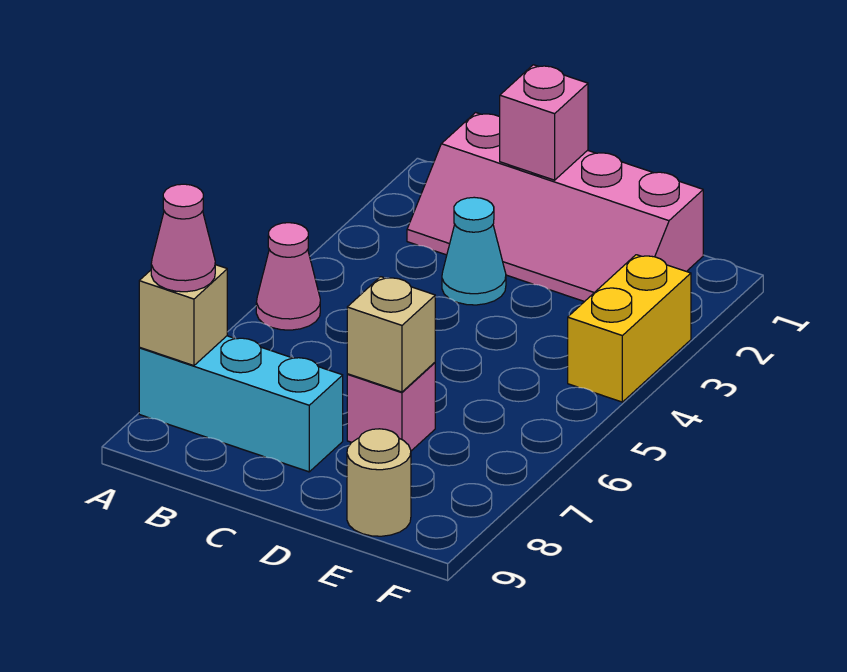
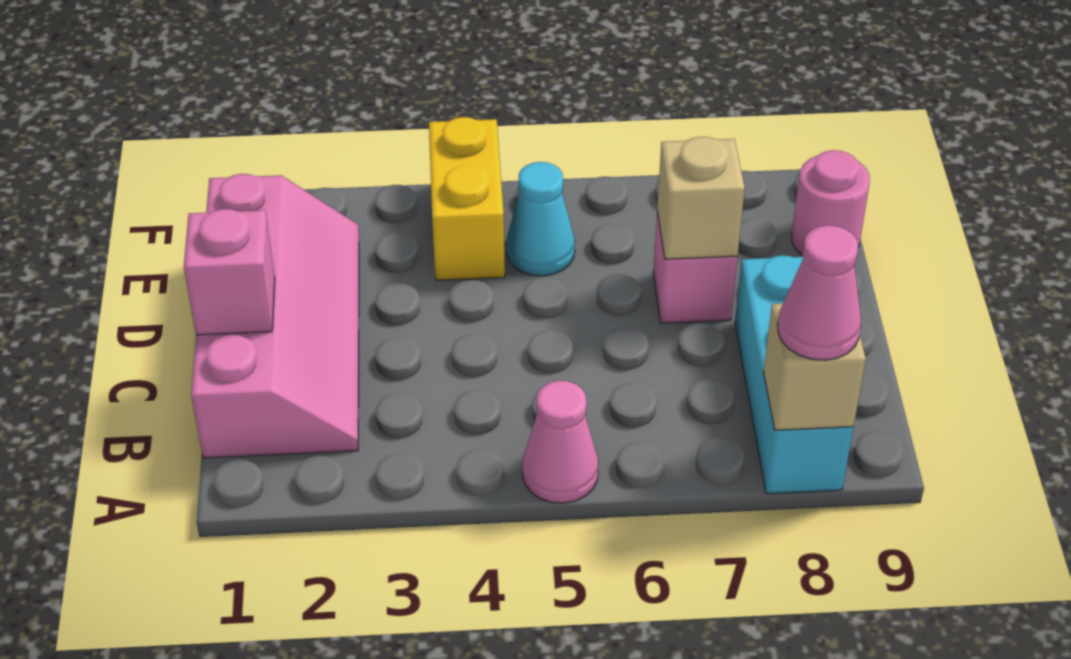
cyan cone C3 level 1 -> cyan cone E5 level 1
tan round brick E9 level 1 -> pink round brick E9 level 1
yellow brick F3:F4 level 1 -> yellow brick E4:F4 level 1

